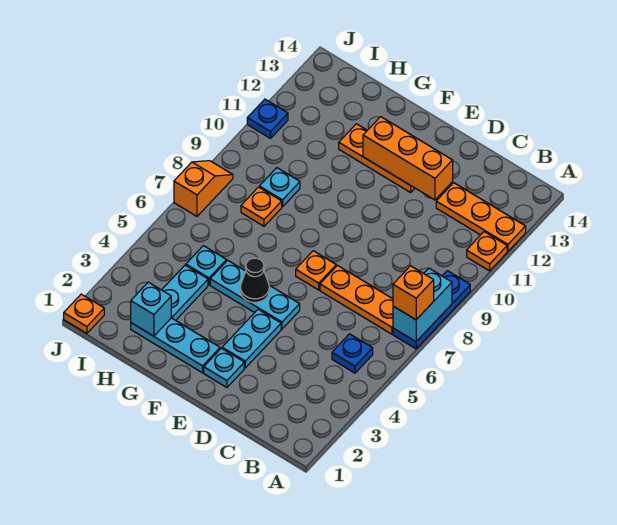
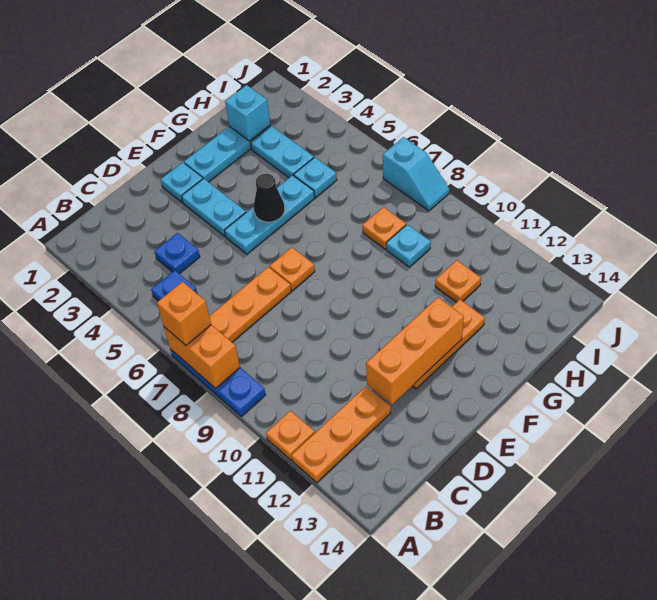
cyan brick A7:A8 level 2 -> orange brick A7:A8 level 2
orange plate J1 level 1 -> orange plate H11 level 1
orange slope J7:J8 level 1 top 7 -> cyan slope J7:J8 level 1 top 7
blue plate J11 level 1 -> blue plate C4 level 1

